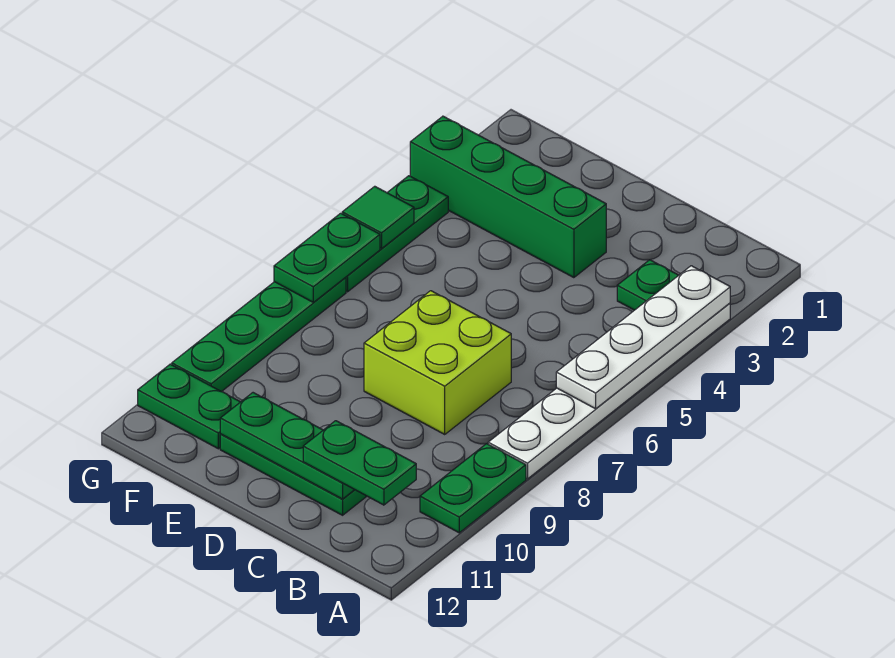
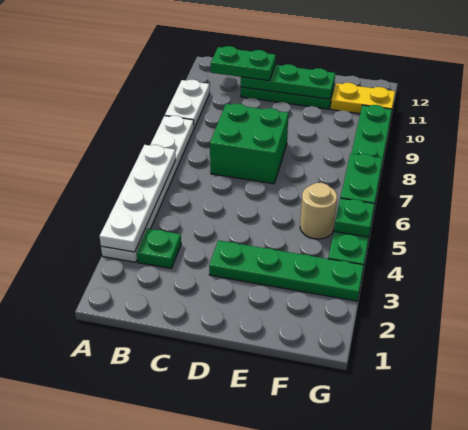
green plate A9:A10 level 1 -> white plate A9:A10 level 1
lime brick C7:D8 level 1 -> green brick C7:D8 level 1
green brick D3:G3 level 1 -> green plate D3:G3 level 1
none -> tan round brick F5 level 1
green plate F11:G11 level 1 -> yellow plate F11:G11 level 1
green tile G5 level 2 -> green plate G5 level 2

